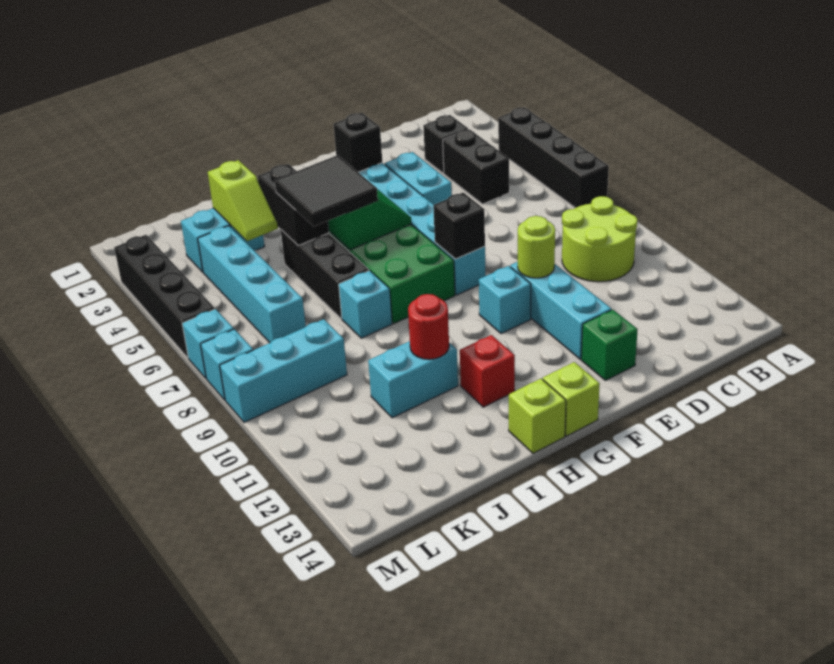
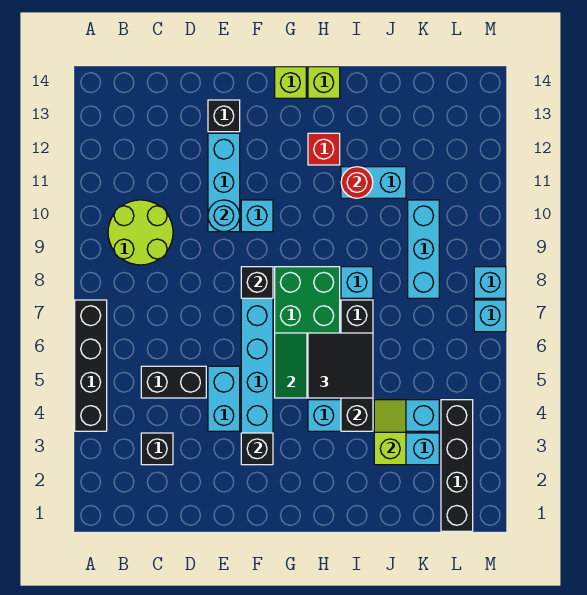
black brick C4:C5 level 1 -> black brick C5:D5 level 1
lime round brick E10 level 2 -> cyan round brick E10 level 2
green brick E13 level 1 -> black brick E13 level 1
cyan brick K4:K7 level 1 -> cyan brick H4:K4 level 1
cyan brick K9:M9 level 1 -> cyan brick K8:K10 level 1
black brick M3:M6 level 1 -> black brick L1:L4 level 1

